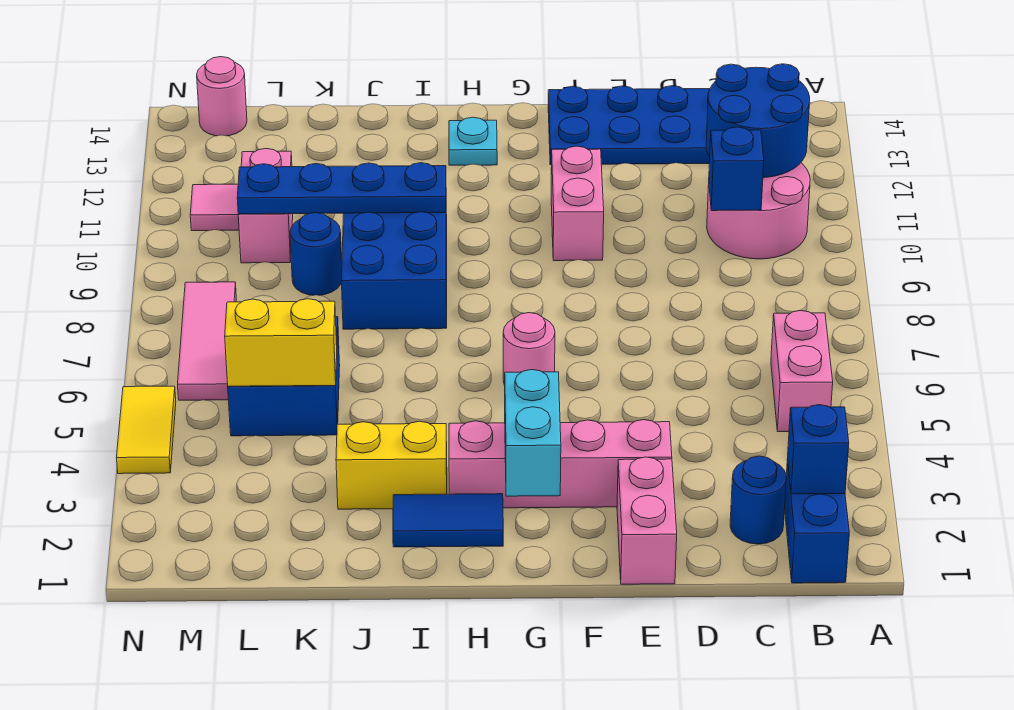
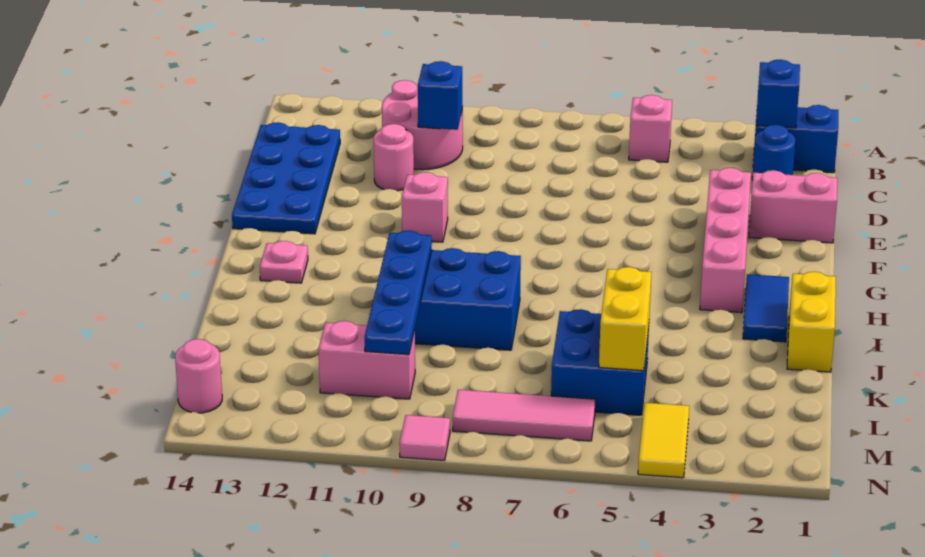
pink brick B5:B6 level 1 -> pink brick B5 level 1
blue round brick B11:C12 level 2 -> none
pink brick F10:F11 level 1 -> pink brick F10 level 1
cyan brick G2:G3 level 2 -> none
pink round brick G6 level 1 -> pink round brick D11 level 1
cyan plate H13 level 1 -> pink plate H13 level 1
yellow brick I3:J3 level 1 -> yellow brick I1:J1 level 1
blue round brick K9 level 1 -> none
pink tile M11 level 1 -> pink tile N9 level 1
yellow tile N4:N5 level 1 -> yellow tile M4:N4 level 1

